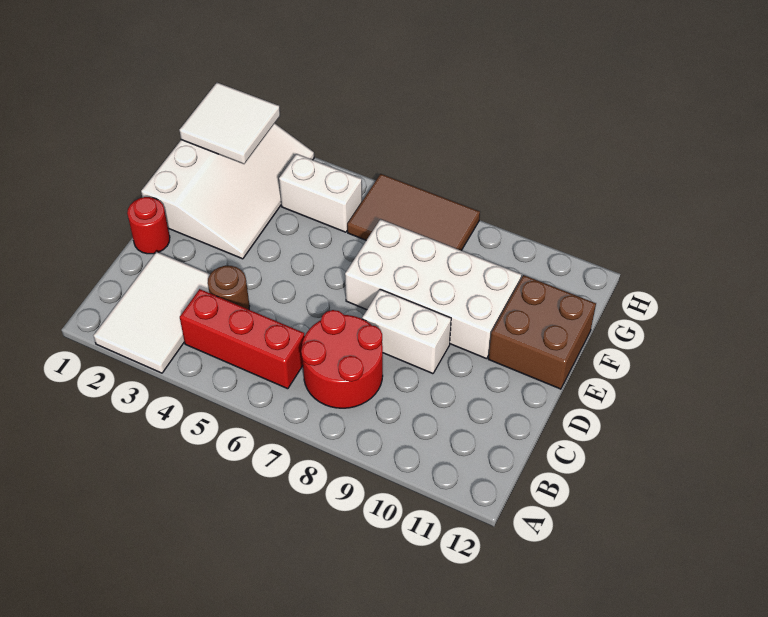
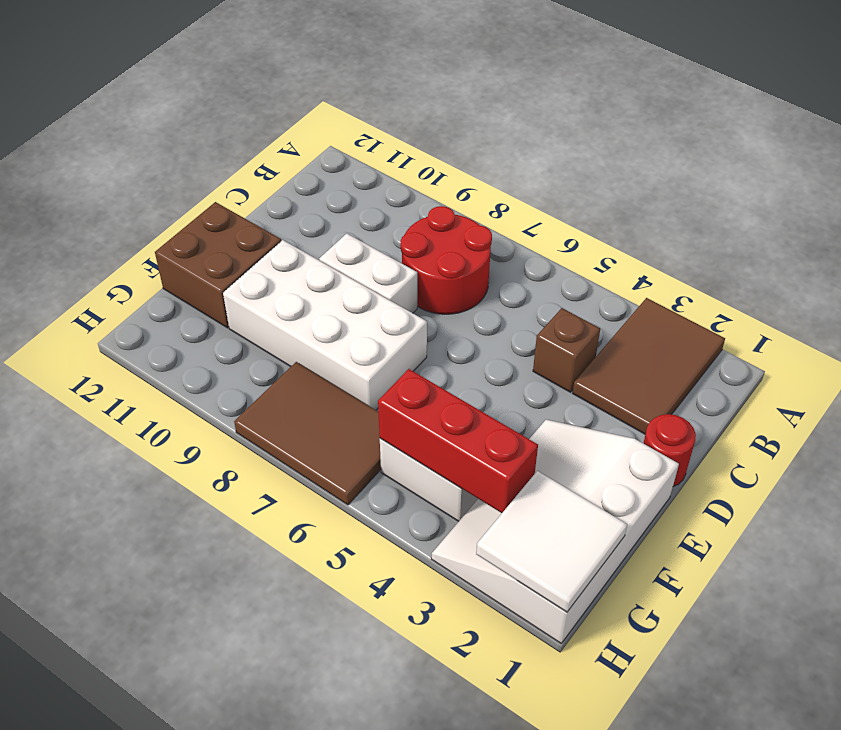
white tile A2:C3 level 1 -> brown tile A2:C3 level 1
red brick B4:B6 level 1 -> red brick G3:G5 level 2
brown round brick C4 level 1 -> brown brick C4 level 1

